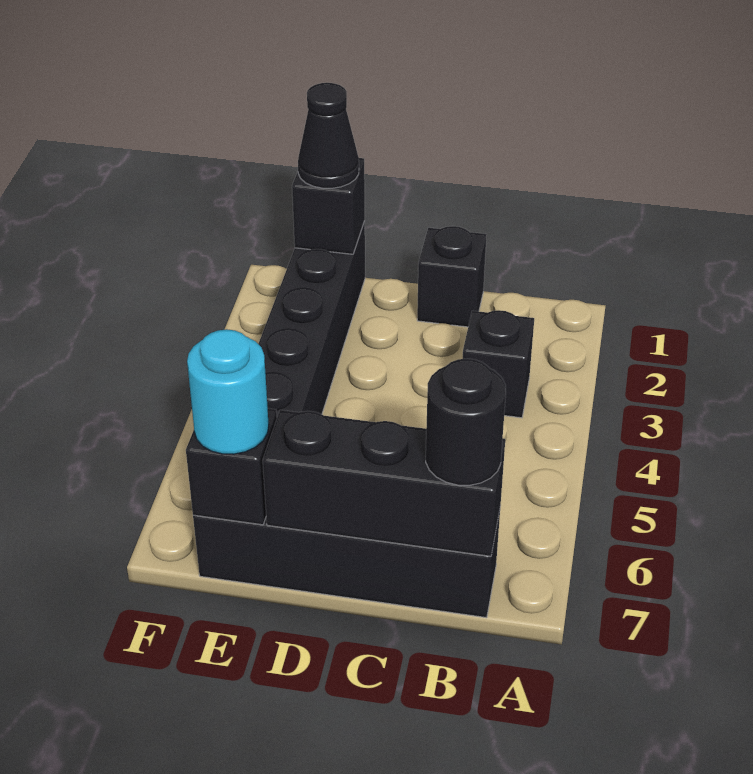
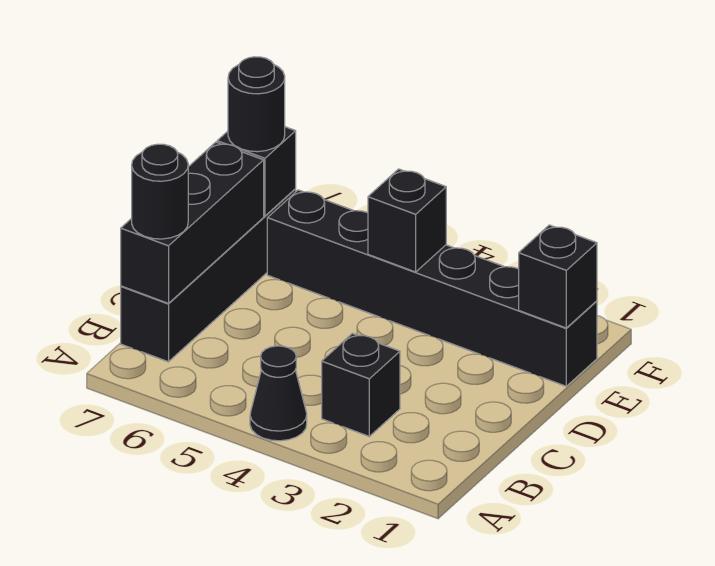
black brick C1 level 1 -> black brick E4 level 2
black cone E1 level 3 -> black cone A4 level 1
cyan round brick E7 level 3 -> black round brick E7 level 3

